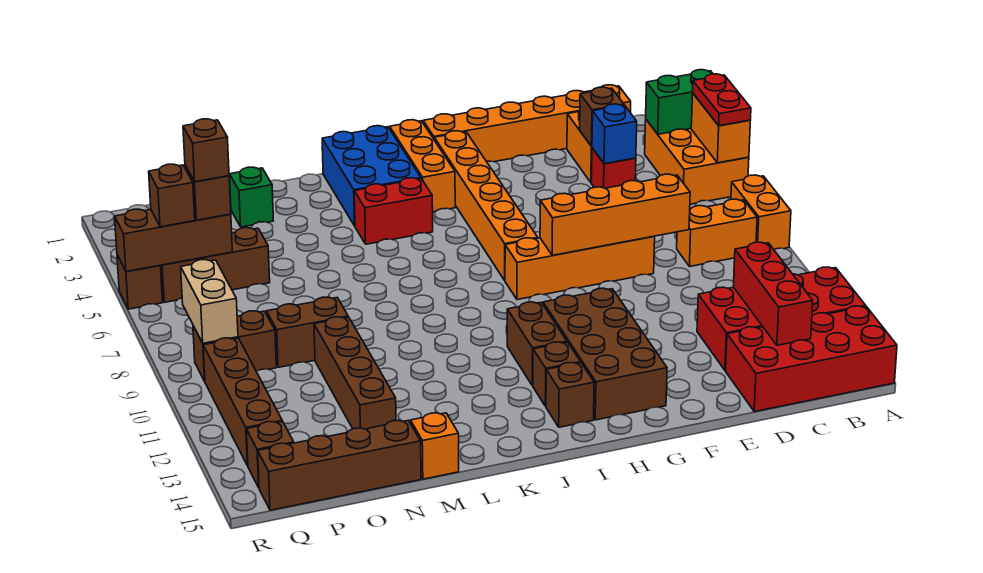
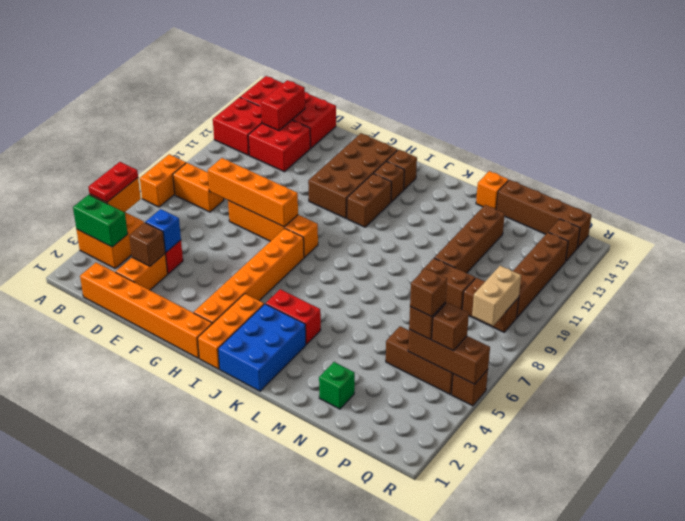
orange brick A3:B5 level 1 -> orange brick A3:B4 level 1
red brick C12:C14 level 2 -> red brick C13:C14 level 2

